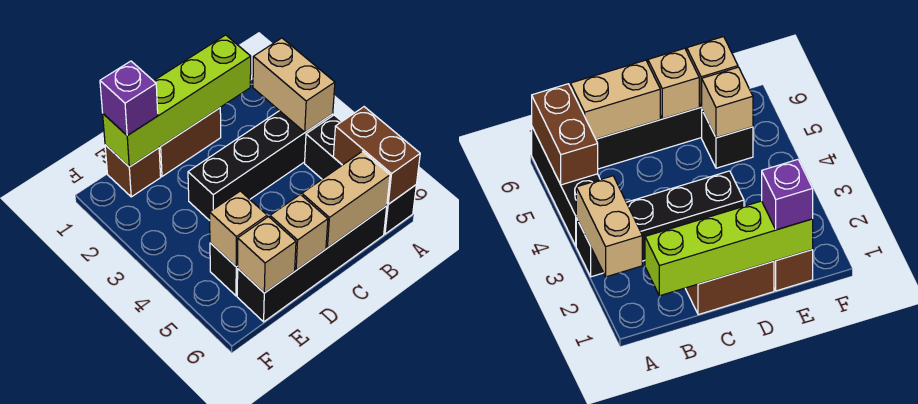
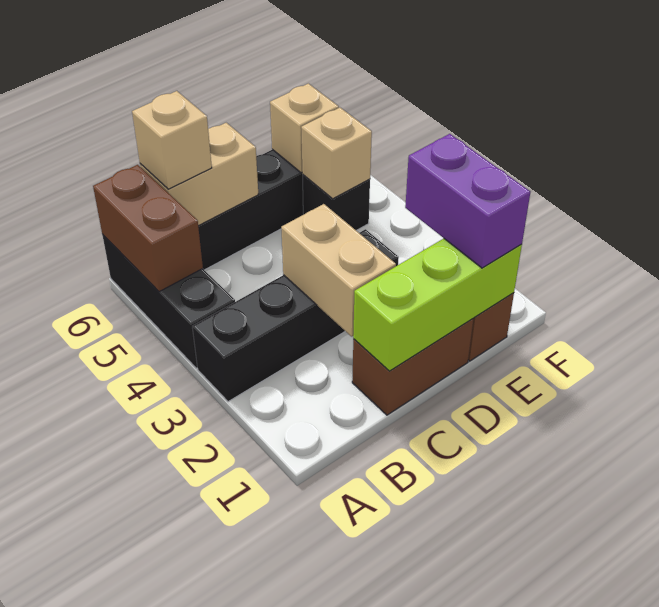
tan brick A2:A3 level 2 -> tan brick C2:C3 level 2
lime brick B1:E1 level 2 -> lime brick C1:E1 level 2
tan brick D6 level 2 -> tan brick B6 level 3
purple brick E1 level 3 -> purple brick E1:E2 level 3

